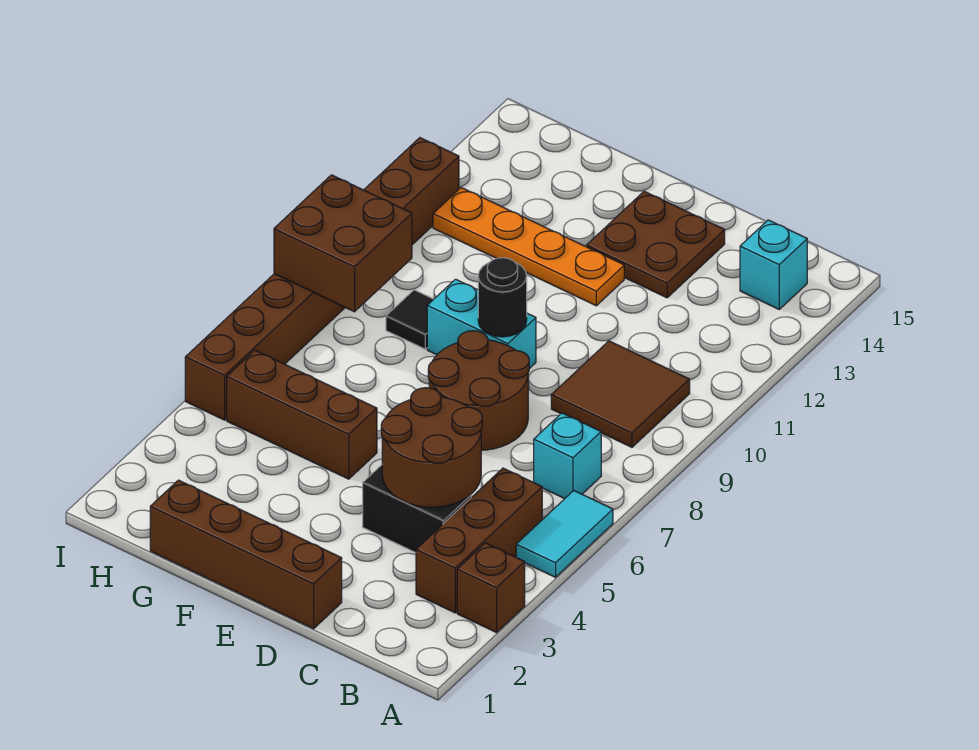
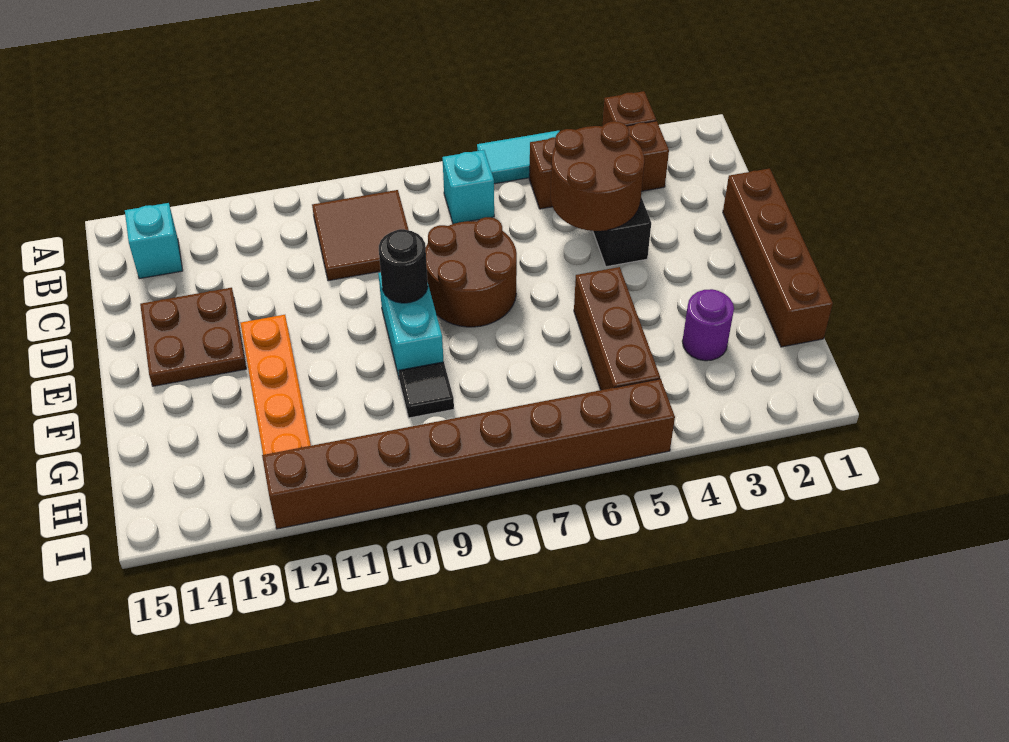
none -> purple round brick G3 level 1
brown brick H8:I9 level 2 -> none

